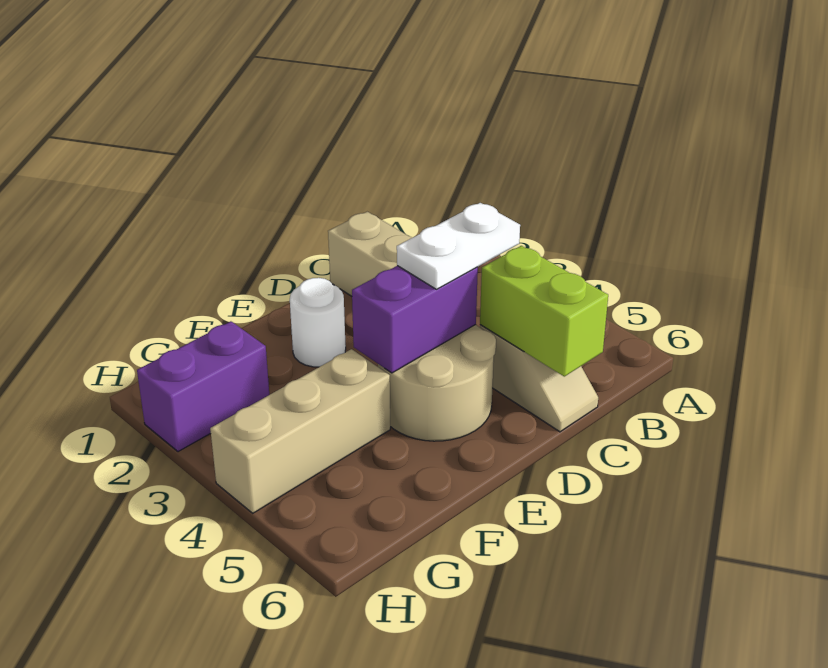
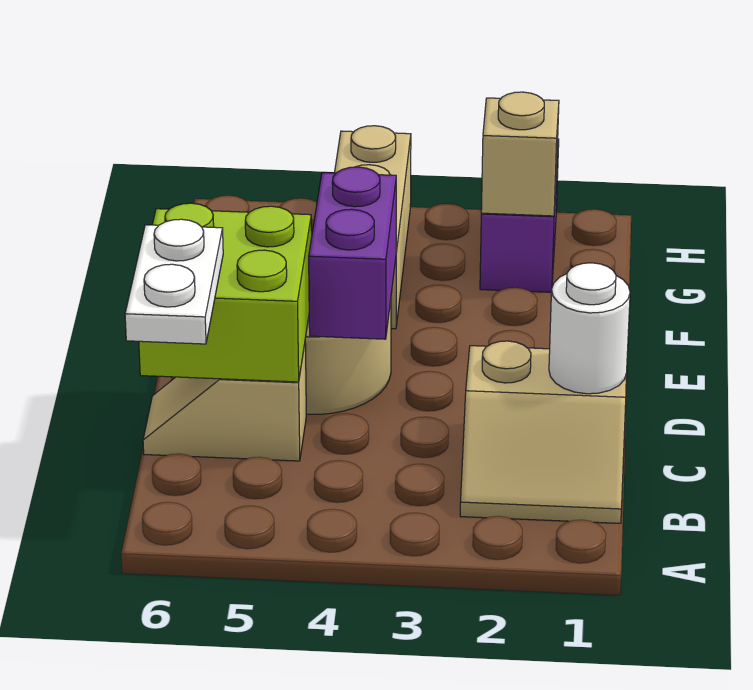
white plate C4:D4 level 3 -> white plate B6:C6 level 3
lime brick C5:C6 level 2 -> lime brick C5:D6 level 2
white round brick E2 level 1 -> white round brick C1 level 2
none -> tan brick G2 level 2

